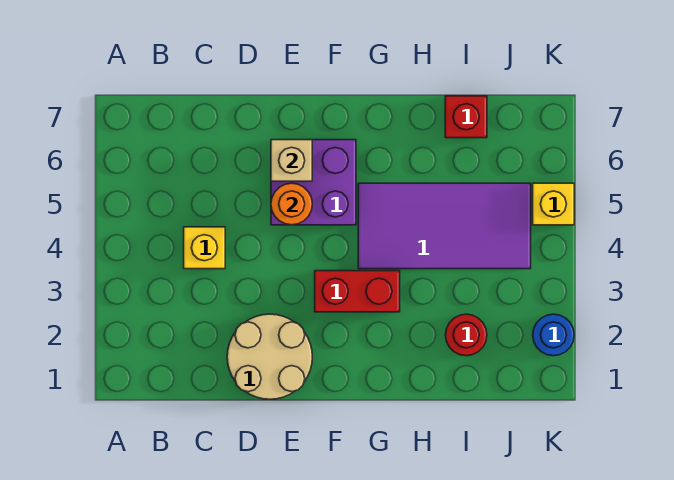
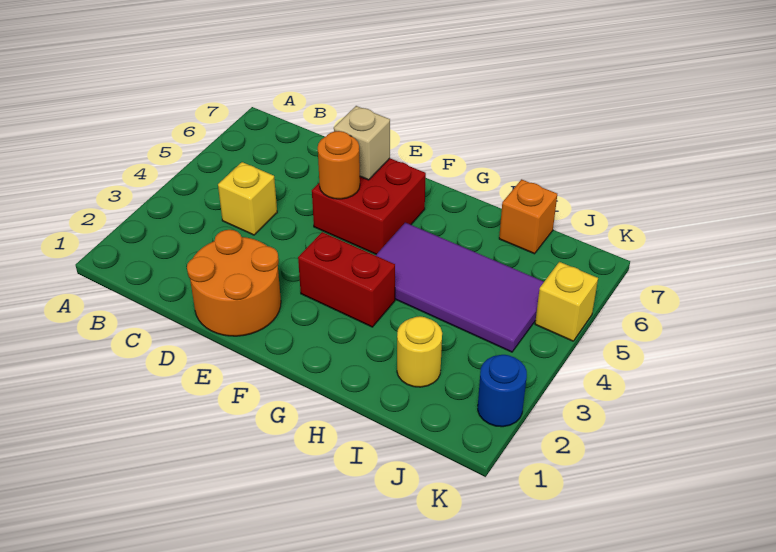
tan round brick D1:E2 level 1 -> orange round brick D1:E2 level 1
purple brick E5:F6 level 1 -> red brick E5:F6 level 1
red round brick I2 level 1 -> yellow round brick I2 level 1
red brick I7 level 1 -> orange brick I7 level 1

